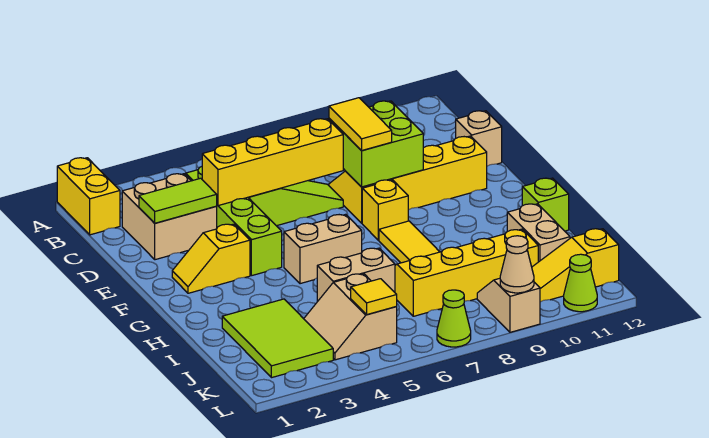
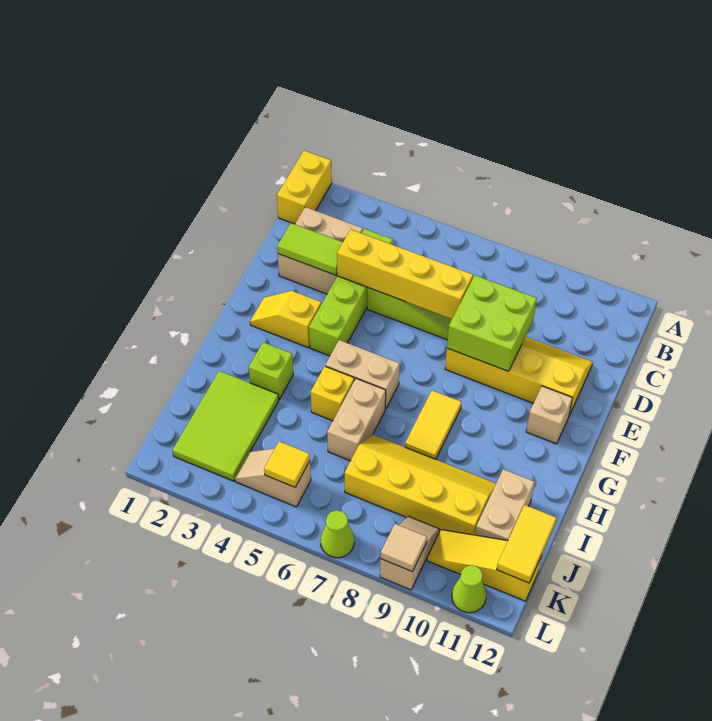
yellow tile D8:E8 level 3 -> yellow tile J12:K12 level 2
tan brick D12 level 1 -> tan brick F11 level 1
yellow brick F8 level 1 -> yellow brick H5 level 1
lime brick H12 level 1 -> lime brick H3 level 1
tan brick I5:I6 level 1 -> tan brick H6:I6 level 1
tan slope J4:K5 level 1 top 5 -> tan slope K4:K5 level 1 top 5
tan cone L9 level 2 -> tan tile L9 level 2

